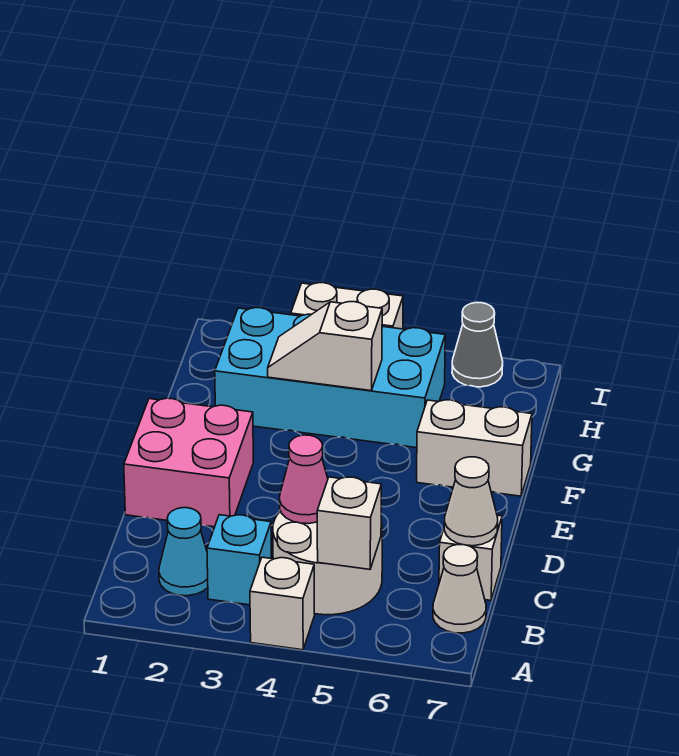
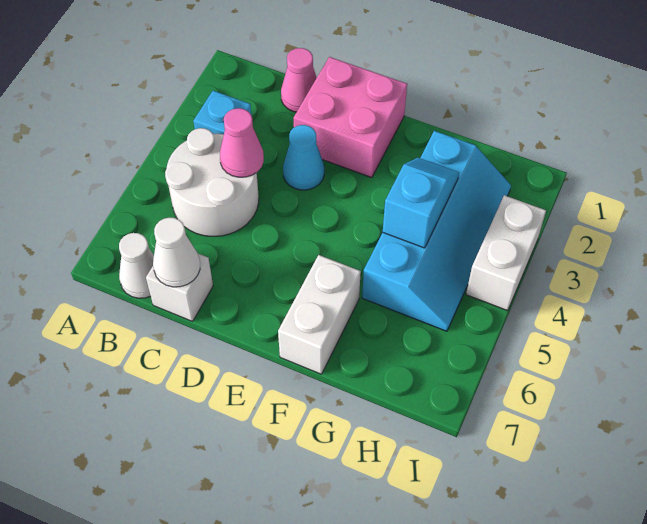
white brick A4 level 1 -> none
cyan cone B2 level 1 -> cyan cone D3 level 1
white brick B5 level 2 -> none
none -> pink cone C1 level 1
cyan brick G2:H5 level 1 -> cyan slope G2:H5 level 1 top G
white slope G3:G4 level 2 top 4 -> cyan slope G3:G4 level 2 top 4
grey cone I6 level 1 -> none

